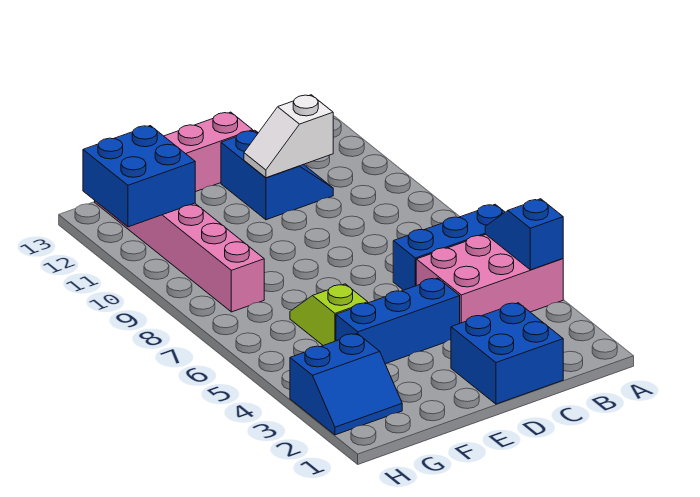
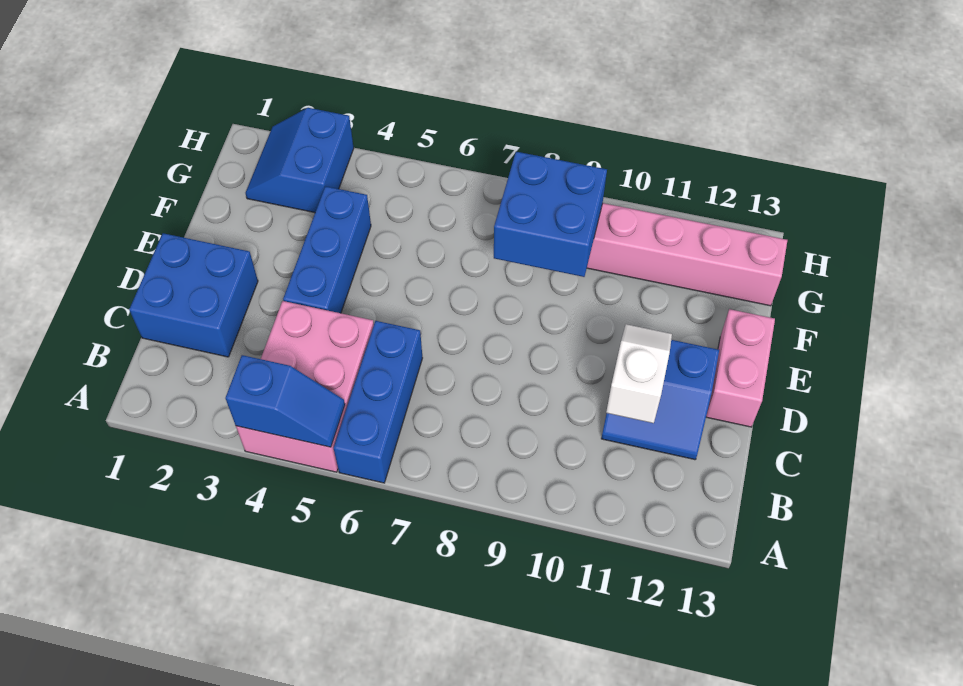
lime slope F5:F6 level 1 top 5 -> none
blue brick G11:H12 level 2 -> blue brick F8:G9 level 2

